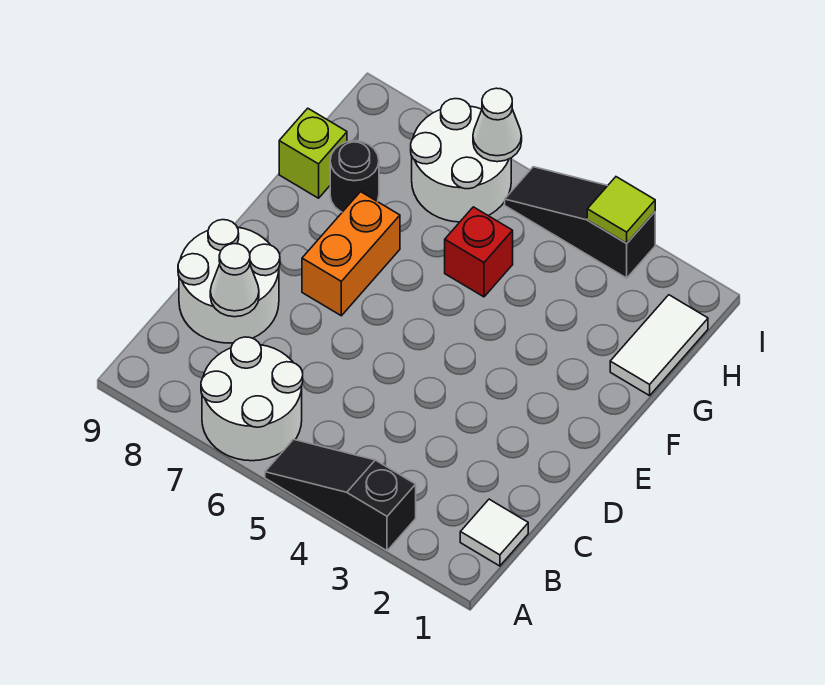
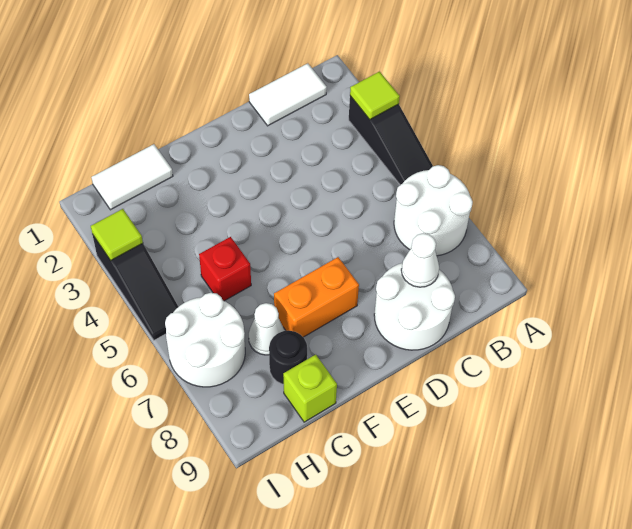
none -> lime tile A3 level 2
white tile B1 level 1 -> white tile B1:C1 level 1
white cone I6 level 2 -> white cone G7 level 1

